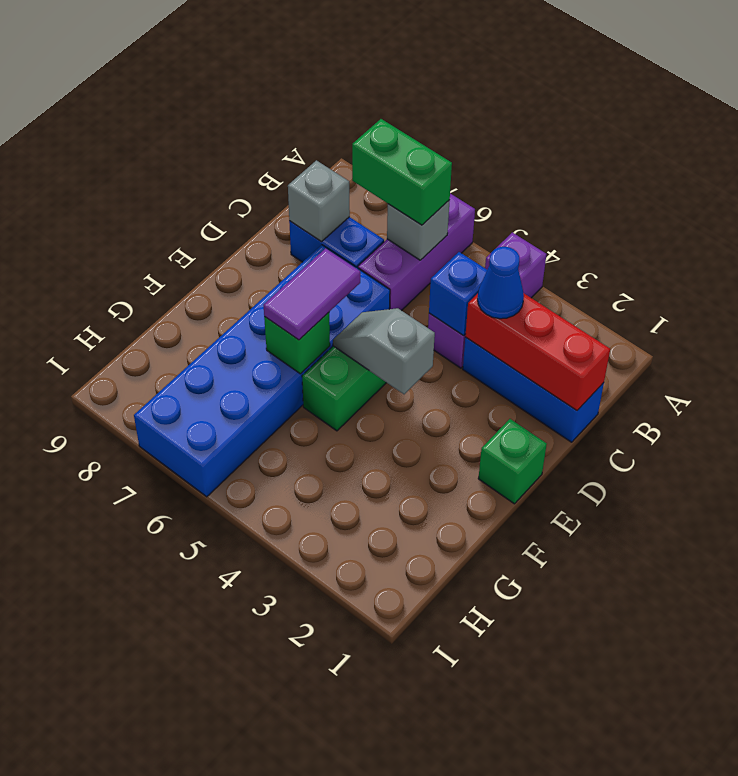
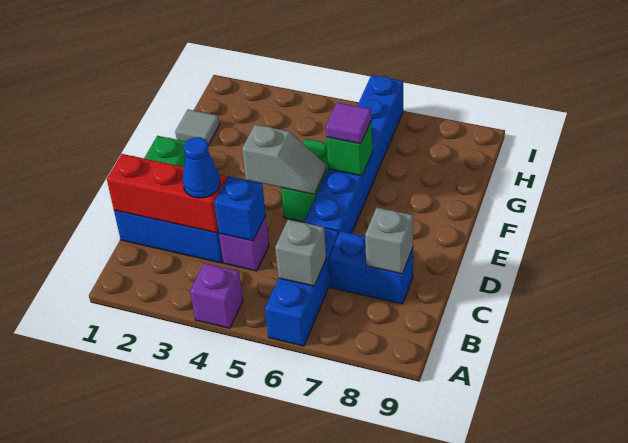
purple brick A6:C6 level 1 -> blue brick A6:C6 level 1
green brick B6:B7 level 3 -> none
blue brick D6:I7 level 1 -> blue brick D6:I6 level 1
purple tile E6:F6 level 3 -> purple tile F6 level 3
none -> grey tile G1 level 1

